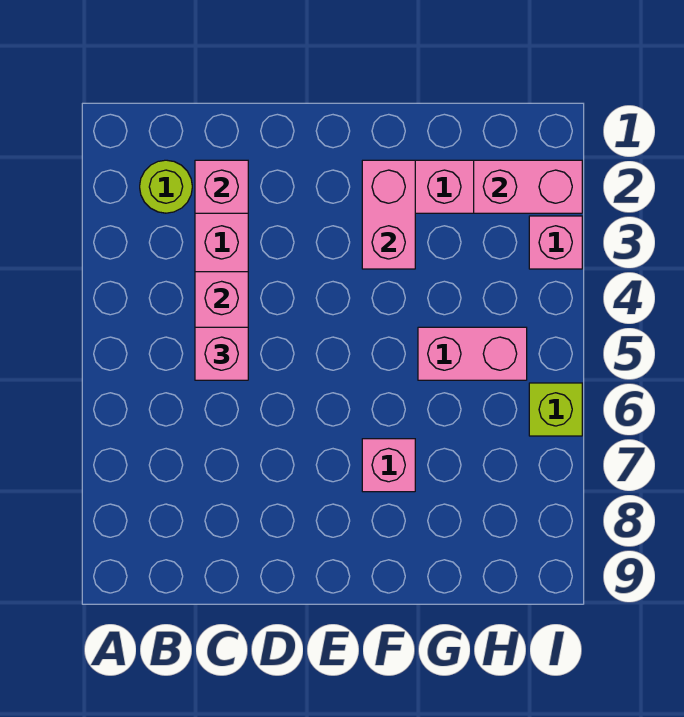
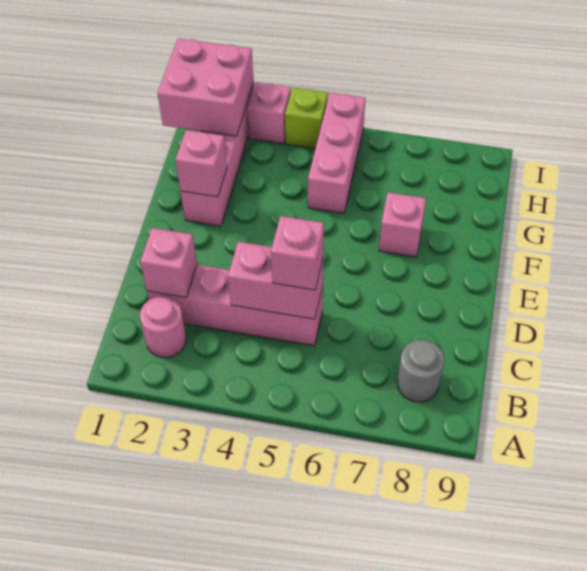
lime round brick B2 level 1 -> pink round brick B2 level 1
none -> grey round brick B8 level 1
pink brick F2:F3 level 2 -> pink brick F2 level 2
pink brick G5:H5 level 1 -> pink brick G5:I5 level 1
pink brick H2:I2 level 2 -> pink brick H1:I2 level 2
lime brick I6 level 1 -> lime brick I4 level 1

